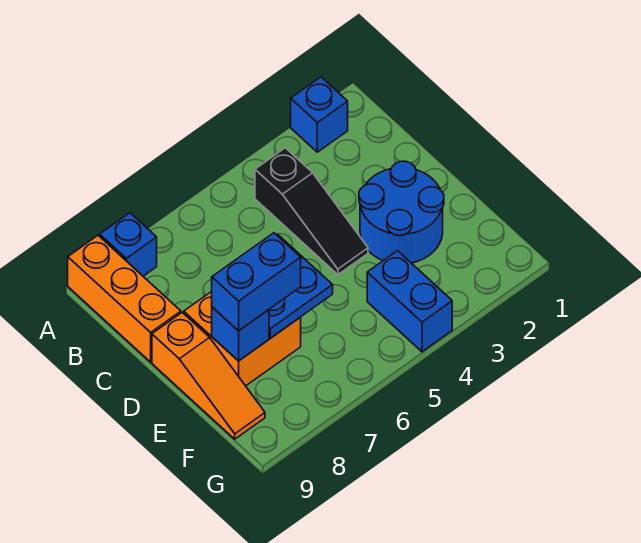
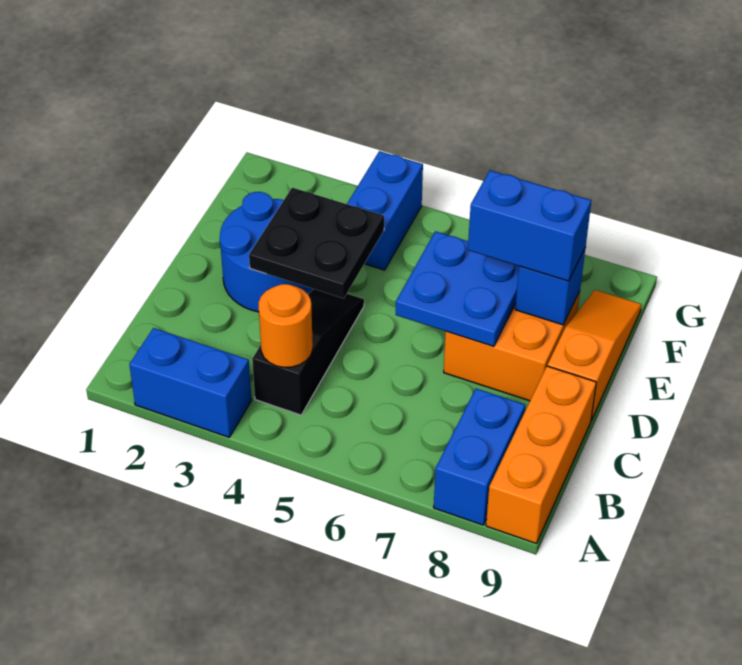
blue brick A2 level 1 -> blue brick A2:A3 level 1
blue brick A8 level 1 -> blue brick A8:B8 level 1
none -> orange round brick B4 level 2
none -> black plate D3:E4 level 2

